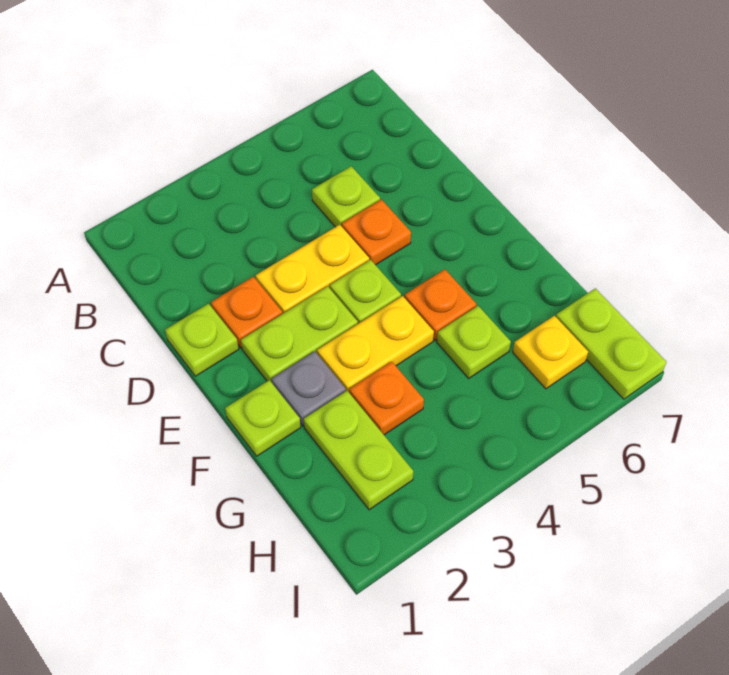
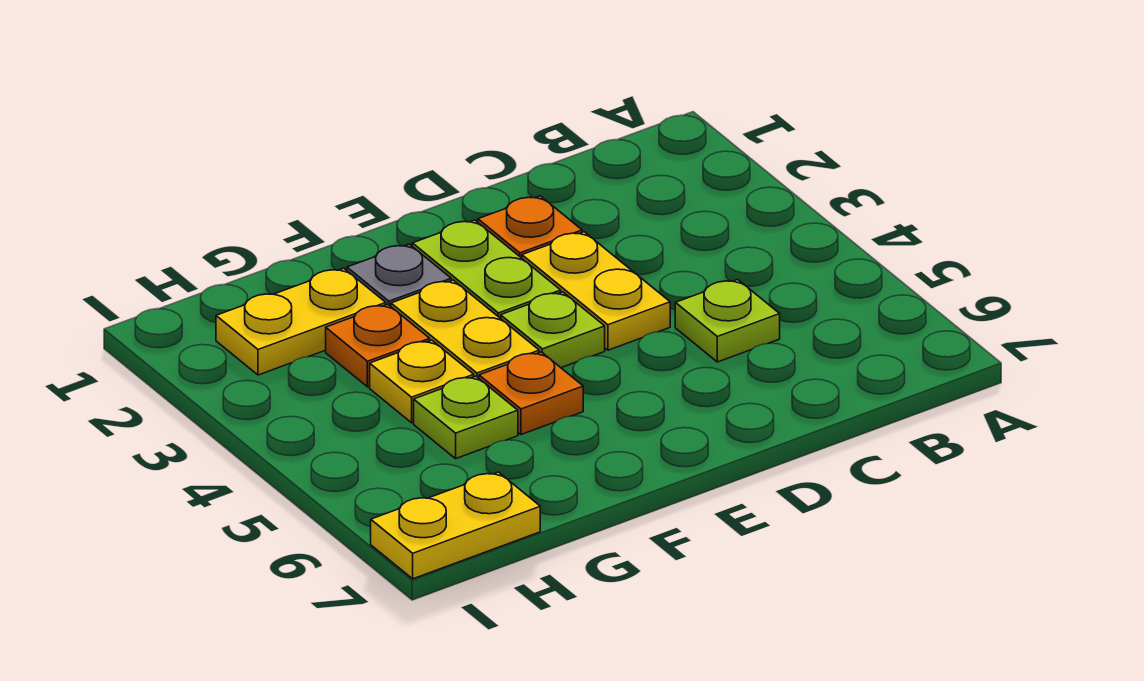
lime plate D1 level 1 -> none
orange plate D5 level 1 -> none
lime plate F1 level 1 -> none
lime plate G2:H2 level 1 -> yellow plate G2:H2 level 1
yellow plate H6 level 1 -> yellow plate G4 level 1
lime plate H7:I7 level 1 -> yellow plate H7:I7 level 1

